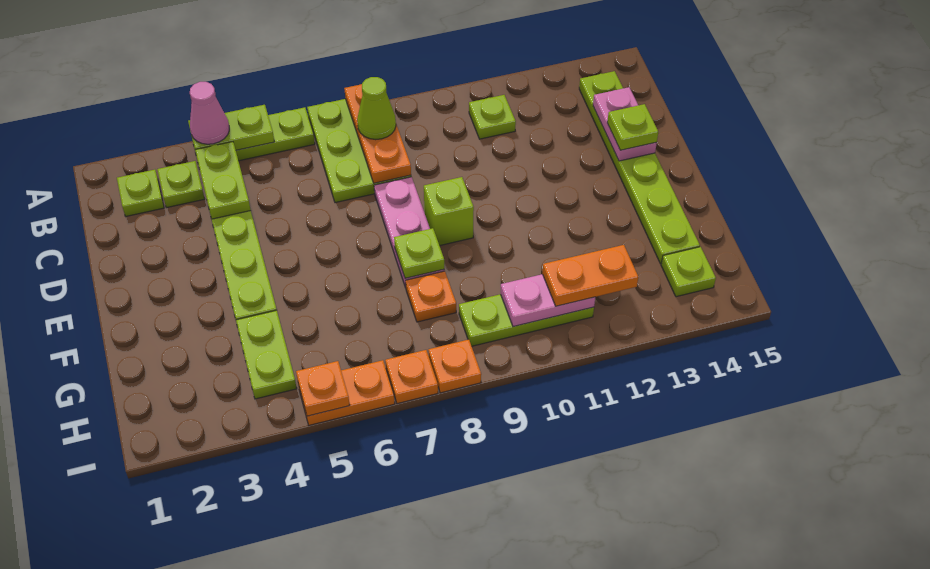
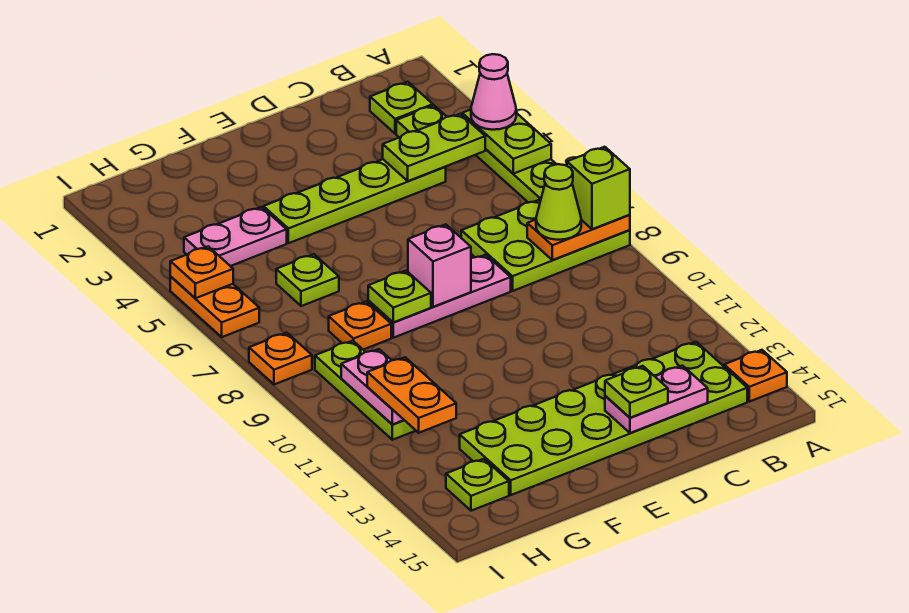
orange plate A8:C8 level 2 -> orange plate A8:B8 level 2
lime plate B11 level 1 -> lime plate G6 level 1
lime plate B14:G14 level 1 -> lime plate B13:G14 level 1
none -> pink brick E8 level 2
lime brick E9 level 1 -> lime brick A8 level 3
lime plate G4:H4 level 1 -> pink plate G4:H4 level 1
orange plate I7 level 1 -> orange plate A14 level 1

